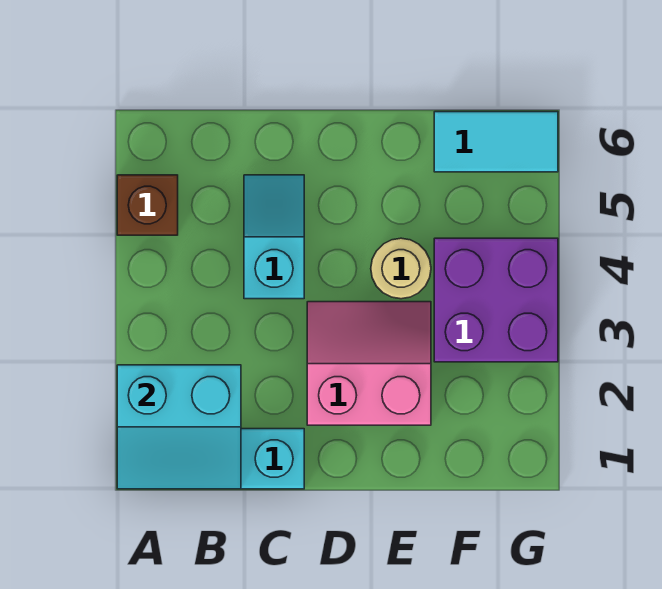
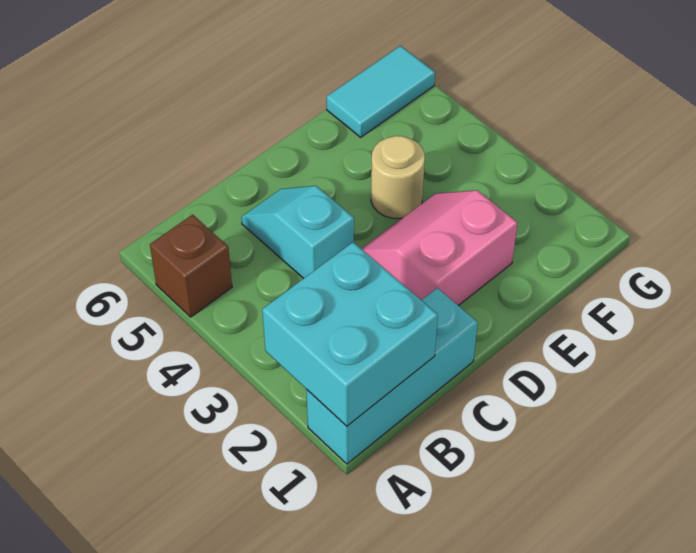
cyan slope A1:B2 level 2 top 2 -> cyan brick A1:B2 level 2
purple brick F3:G4 level 1 -> none

